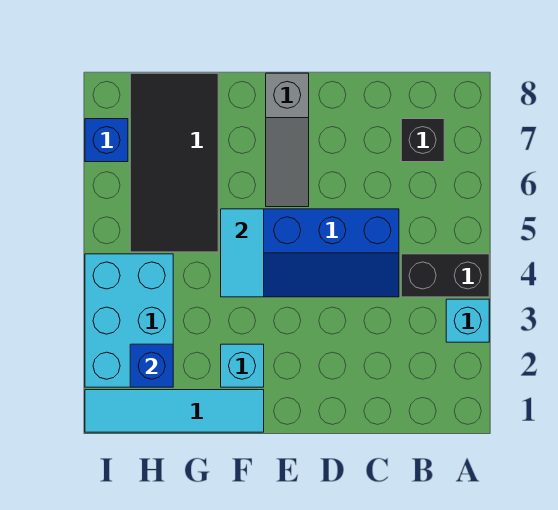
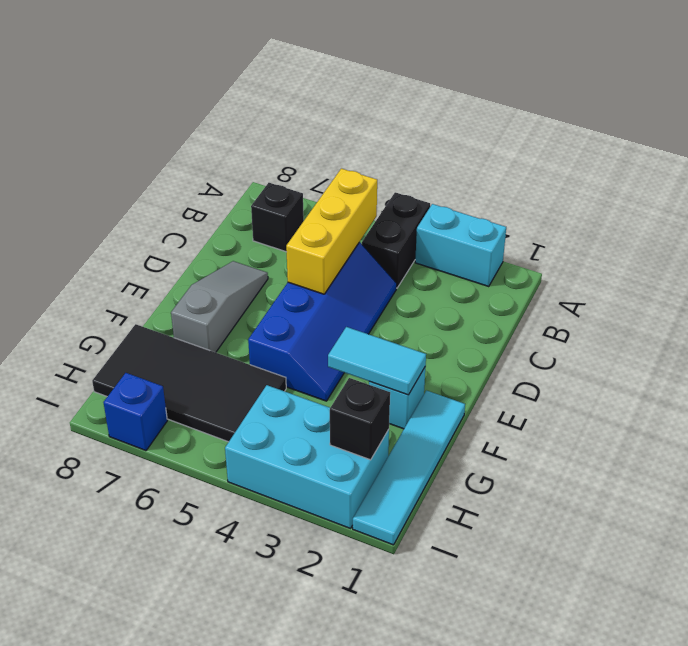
cyan brick A3 level 1 -> cyan brick A2:A3 level 1
none -> yellow brick B5:D5 level 2
grey slope E6:E8 level 1 top 8 -> grey slope D7:F7 level 1 top F
cyan tile F4:F5 level 2 -> cyan tile F2:F3 level 2
blue brick H2 level 2 -> black brick H2 level 2

